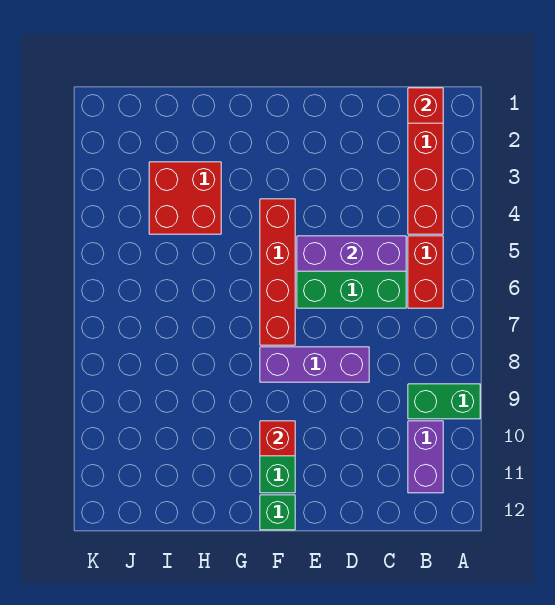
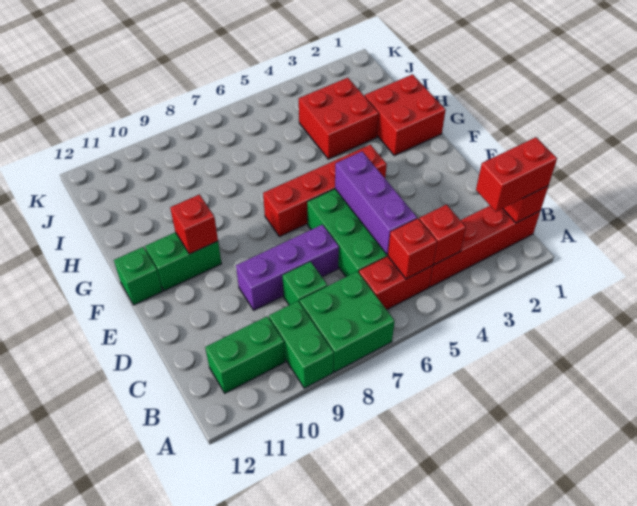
none -> green brick A7:B8 level 1
none -> red brick B1:B2 level 3
none -> red brick B4 level 2
none -> red brick B5 level 2
purple brick B10:B11 level 1 -> green brick B10:B11 level 1
none -> green brick C8 level 1
purple brick D8:F8 level 1 -> purple brick D7:D9 level 1
none -> red brick G1:H2 level 1

